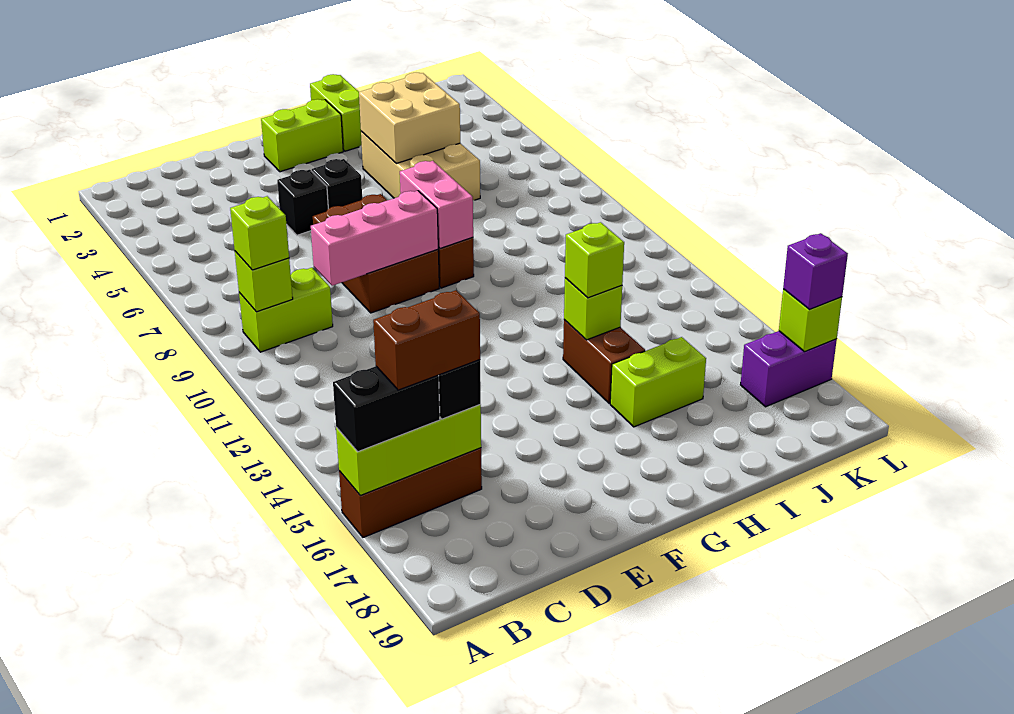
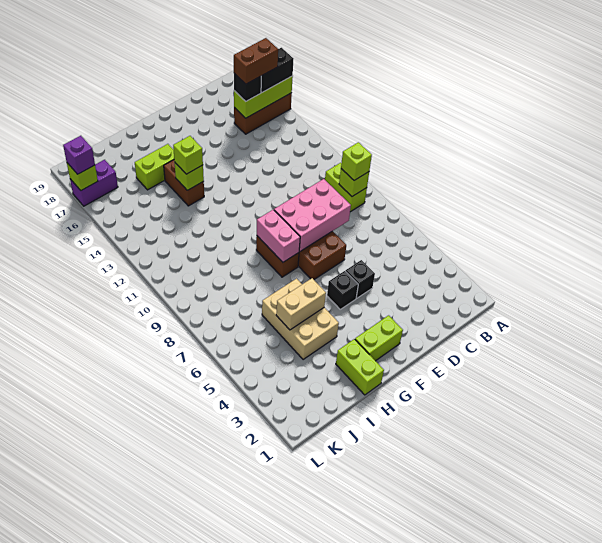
lime brick B9:C9 level 1 -> lime brick B9:B10 level 1
pink brick D9:F9 level 2 -> pink brick D8:F9 level 2
tan brick H4:I5 level 2 -> tan brick H5:I5 level 2

